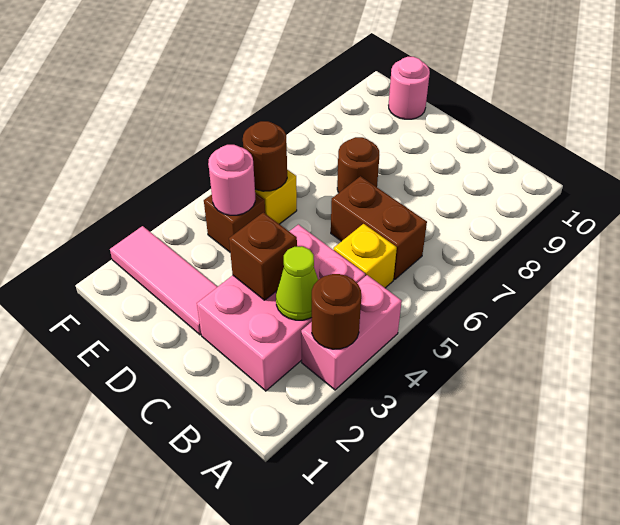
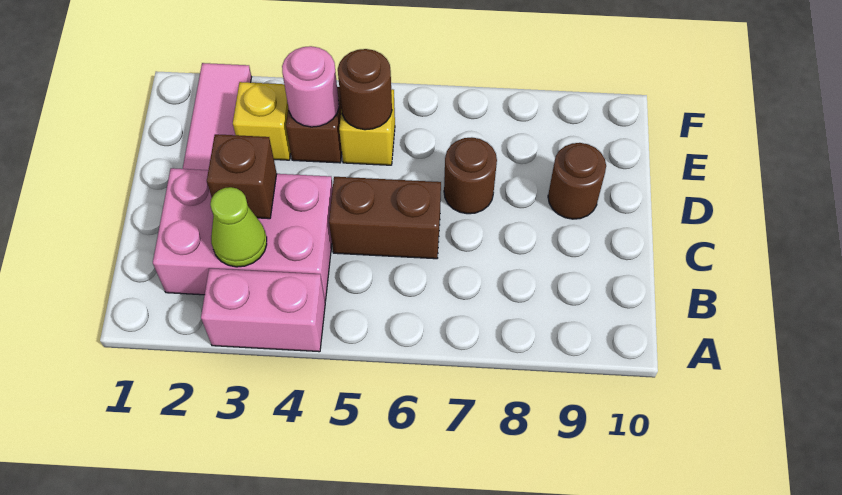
brown round brick A3 level 2 -> brown round brick D9 level 1
yellow brick B5 level 1 -> yellow brick E3 level 1
brown brick B6:C6 level 1 -> brown brick C5:C6 level 1
pink round brick E10 level 1 -> none

